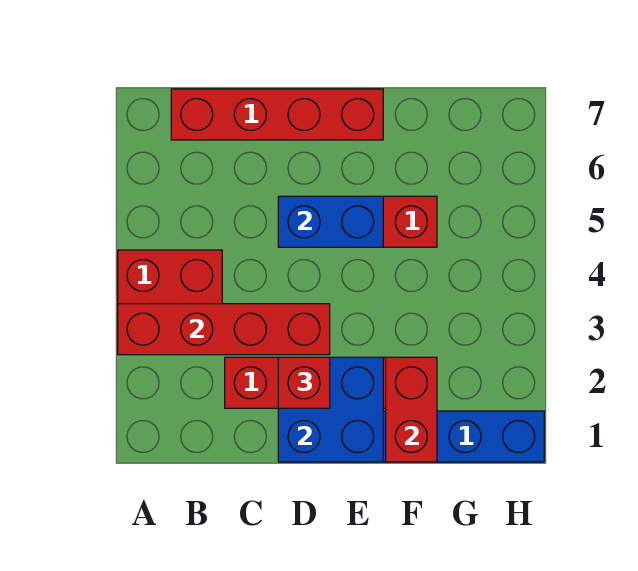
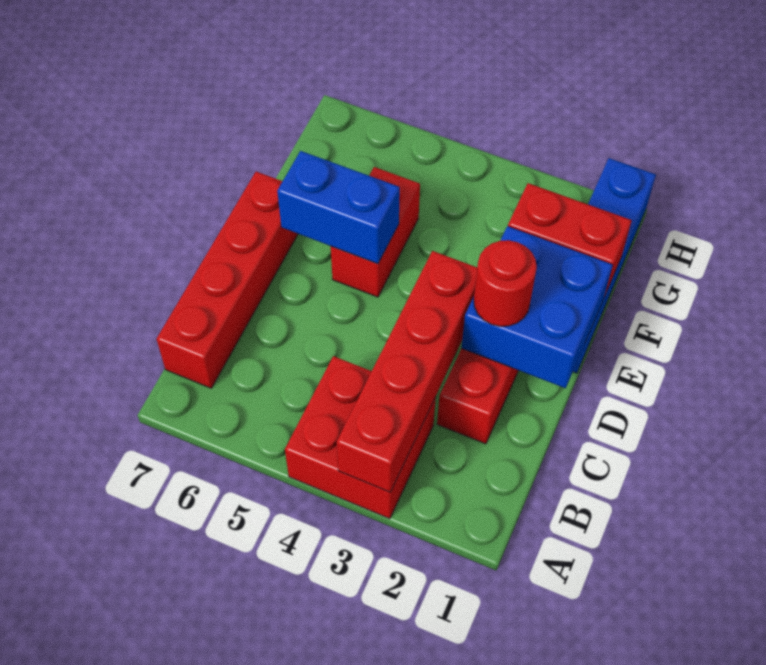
red brick D2 level 3 -> red round brick D2 level 3
blue brick D5:E5 level 2 -> blue brick E5:E6 level 2

